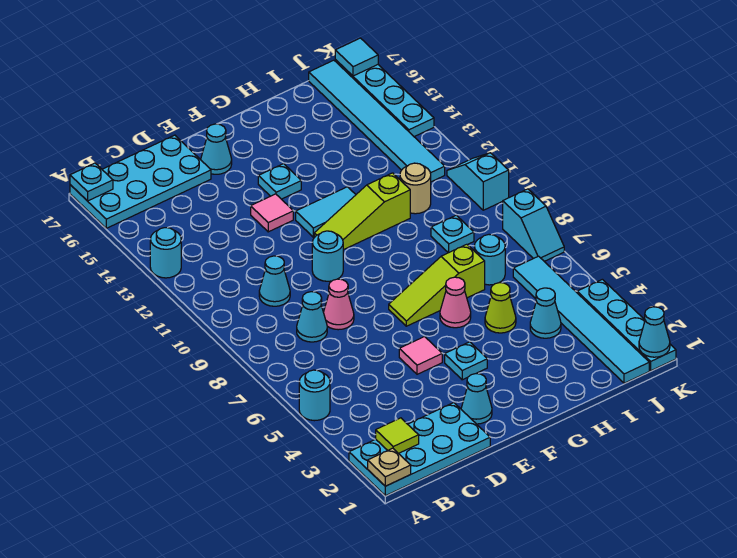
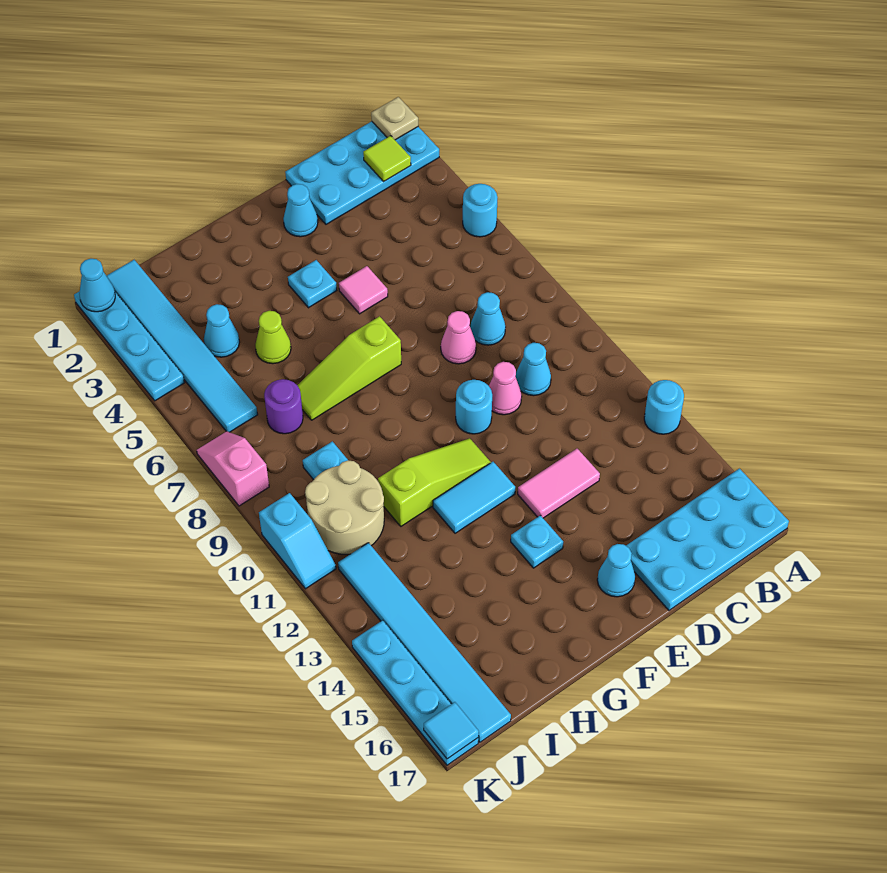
cyan plate A17 level 2 -> none
pink tile E13 level 1 -> pink tile D13:E13 level 1
lime slope F7:H7 level 1 top H -> lime slope F7:H7 level 1 top F
pink cone G6 level 1 -> pink cone D10 level 1
cyan round brick I7 level 1 -> purple round brick I7 level 1
tan round brick I11 level 1 -> tan round brick I10:J11 level 1
cyan slope K7:K8 level 1 top 8 -> pink slope K7:K8 level 1 top 8

